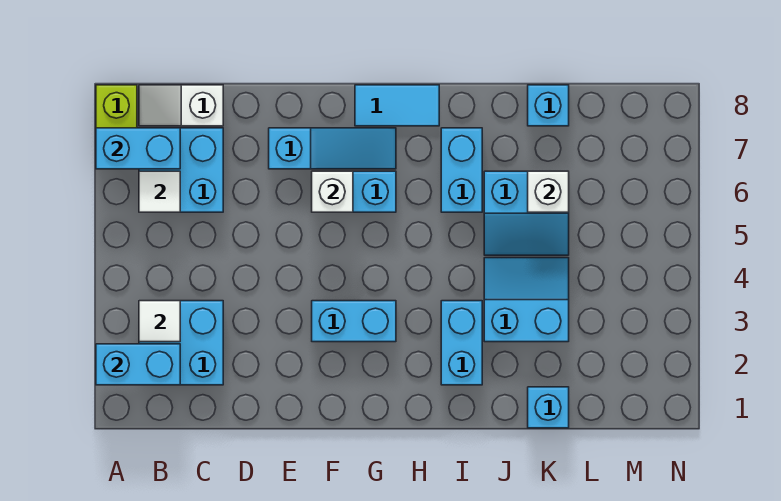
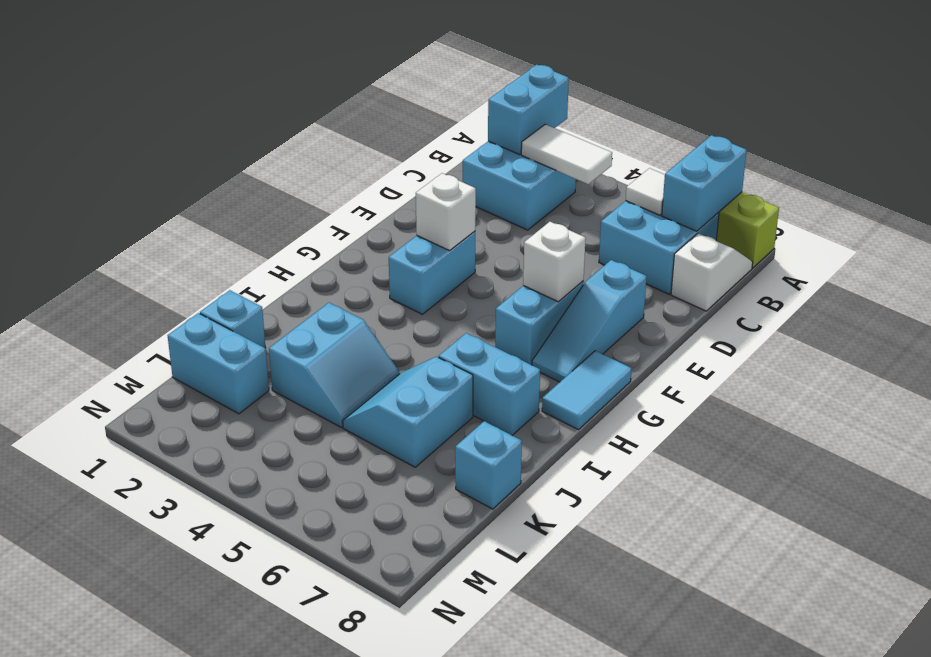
white tile B3 level 2 -> white tile B3:B4 level 2
cyan brick I2:I3 level 1 -> cyan brick L1:L2 level 1
white brick K6 level 2 -> white brick F3 level 2

